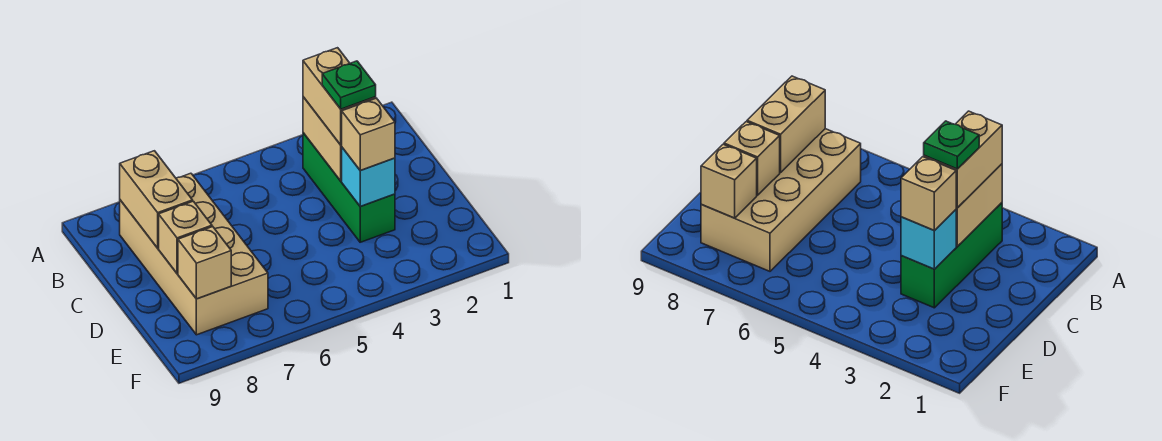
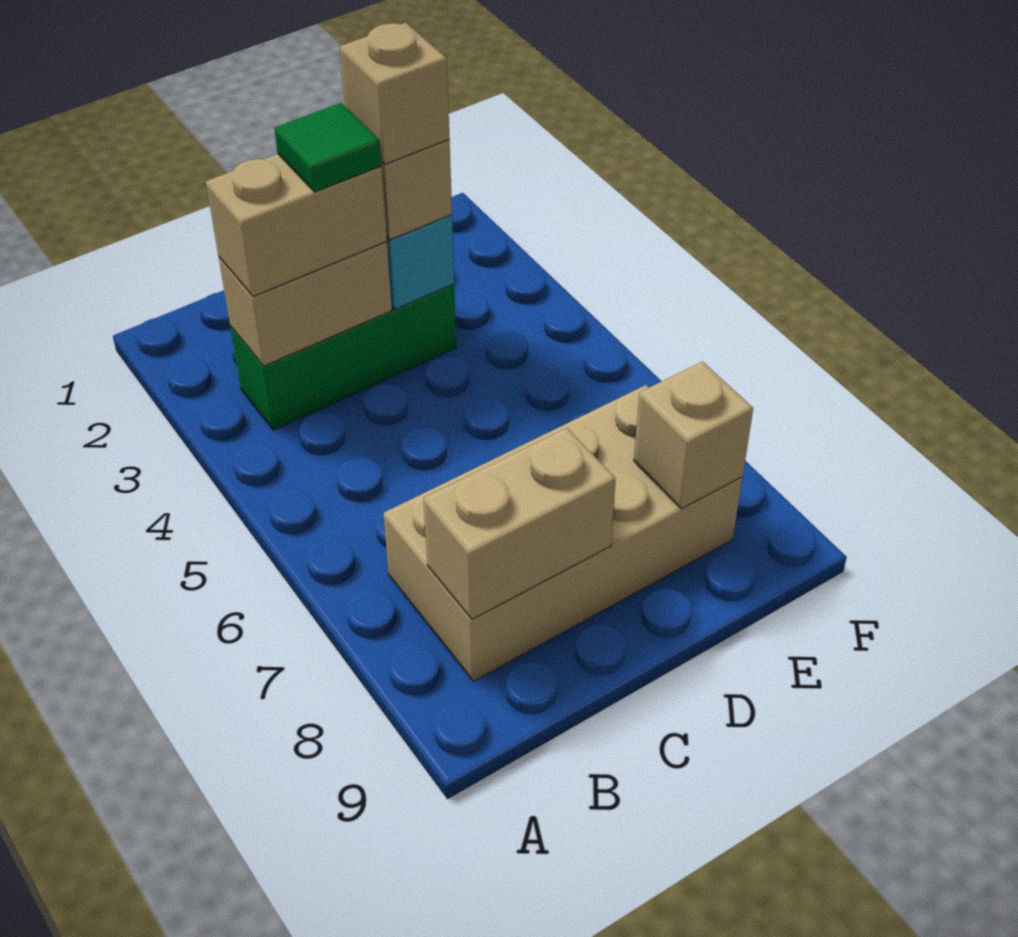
green plate C3 level 4 -> green tile C3 level 4
tan brick D8 level 2 -> tan brick D3 level 4

